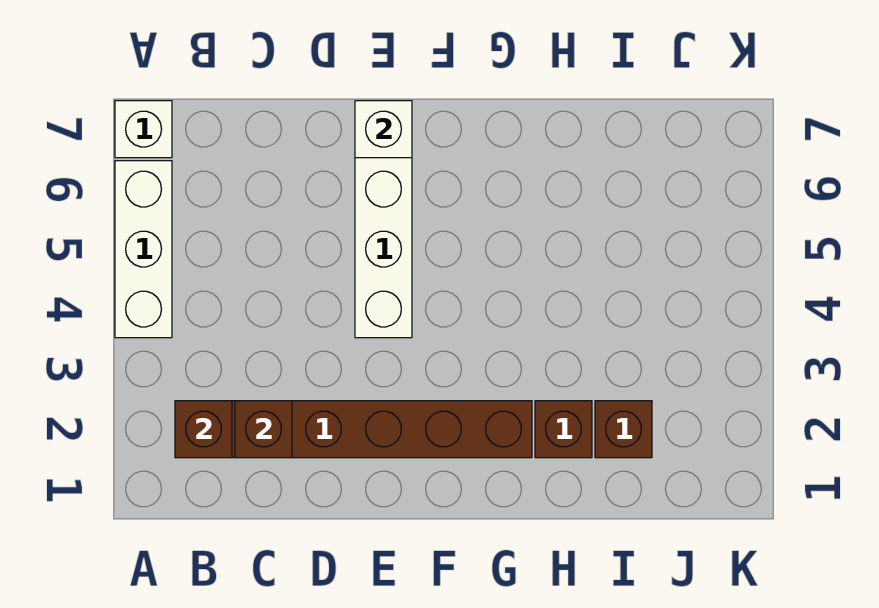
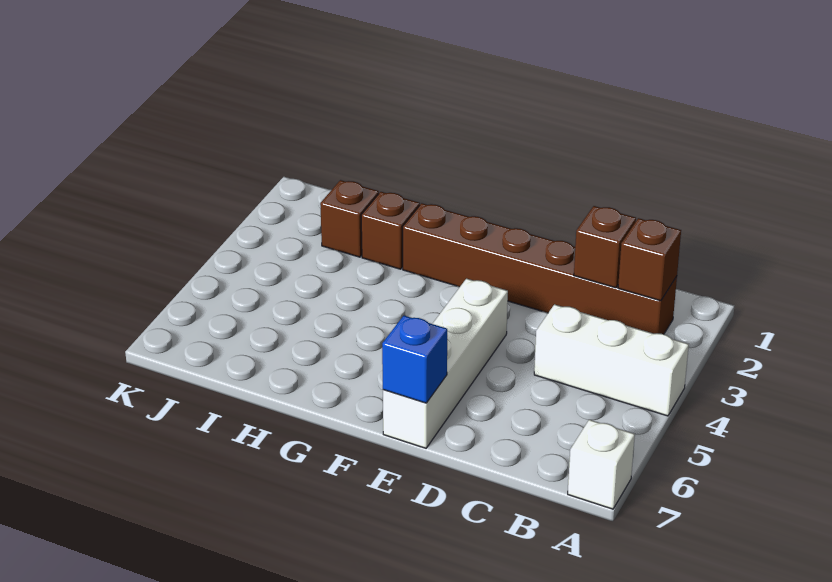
white brick A4:A6 level 1 -> white brick A4:C4 level 1
white brick E7 level 2 -> blue brick E7 level 2

